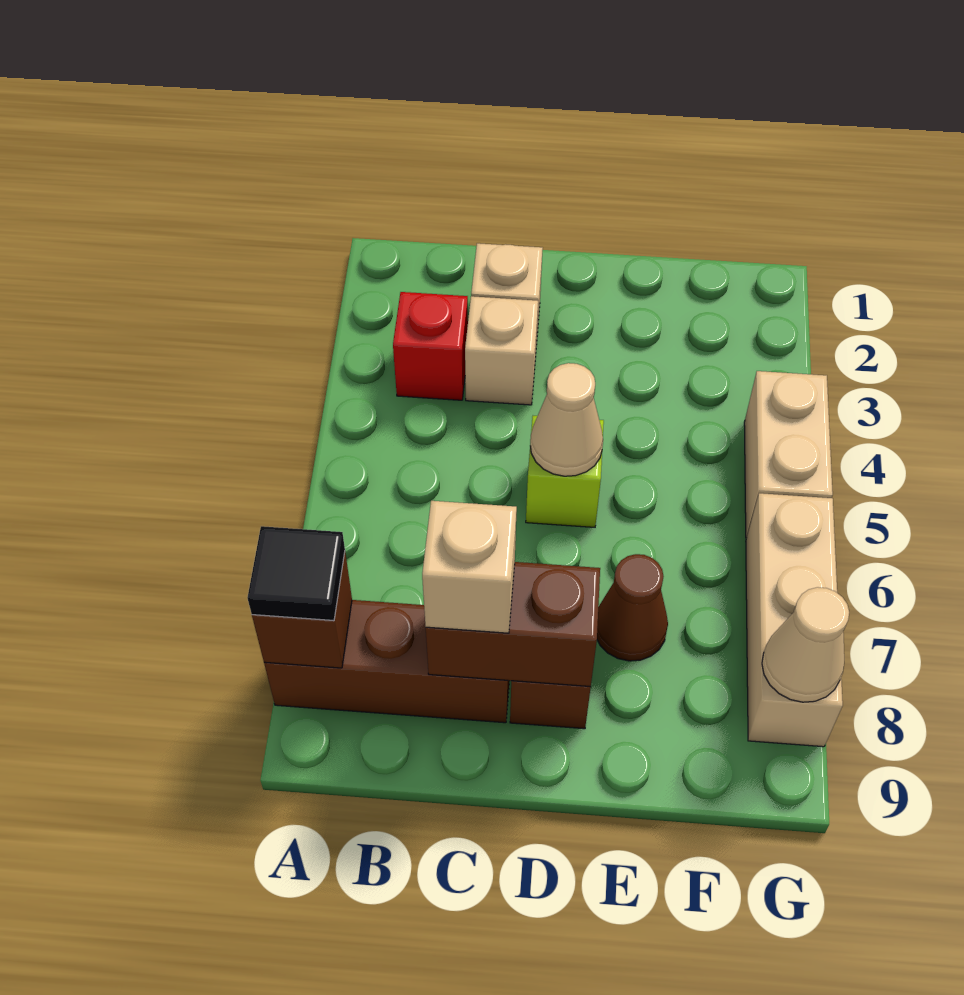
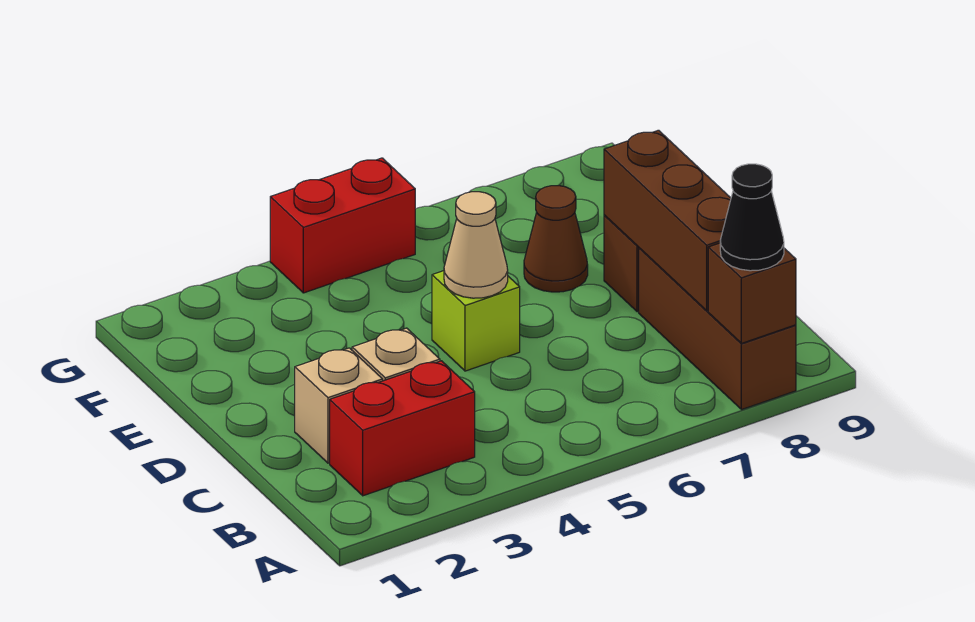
black tile A8 level 3 -> black cone A8 level 3
red brick B3 level 1 -> red brick B2:B3 level 1
brown brick C8:D8 level 2 -> brown brick B8:D8 level 2
tan brick C8 level 3 -> none
tan brick G4:G5 level 1 -> red brick G4:G5 level 1
tan brick G6:G8 level 1 -> none
tan cone G8 level 2 -> none

